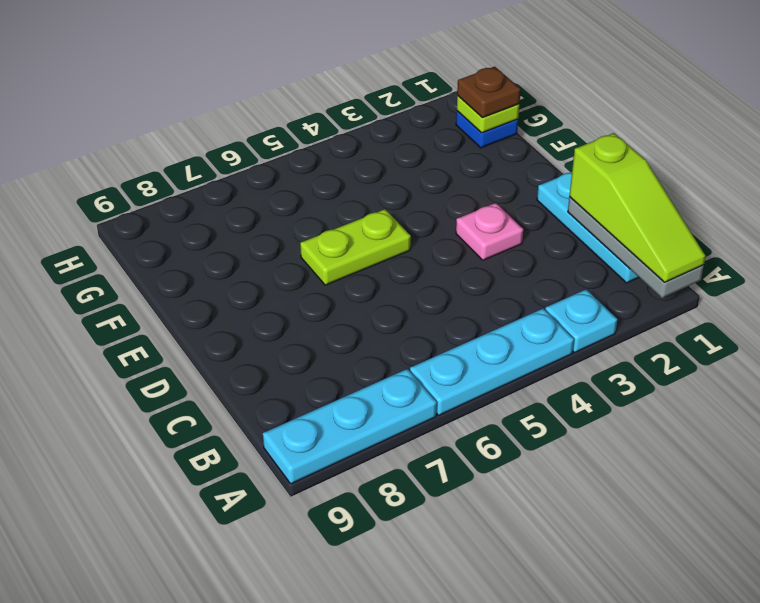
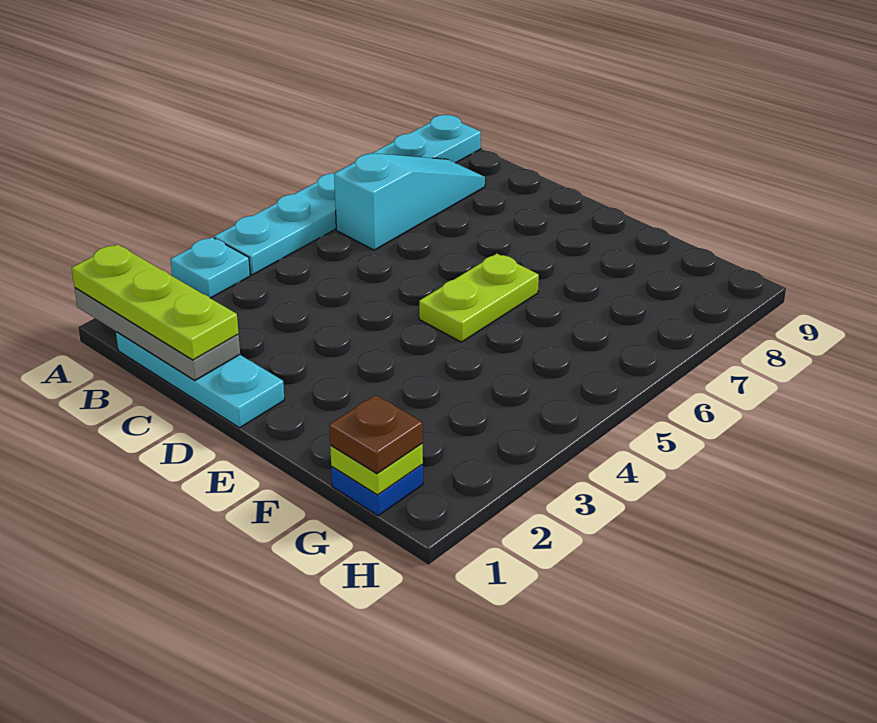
lime slope A1:C1 level 3 top C -> lime plate A1:C1 level 3
none -> cyan slope B6:B8 level 1 top 6
pink plate D3 level 1 -> none

